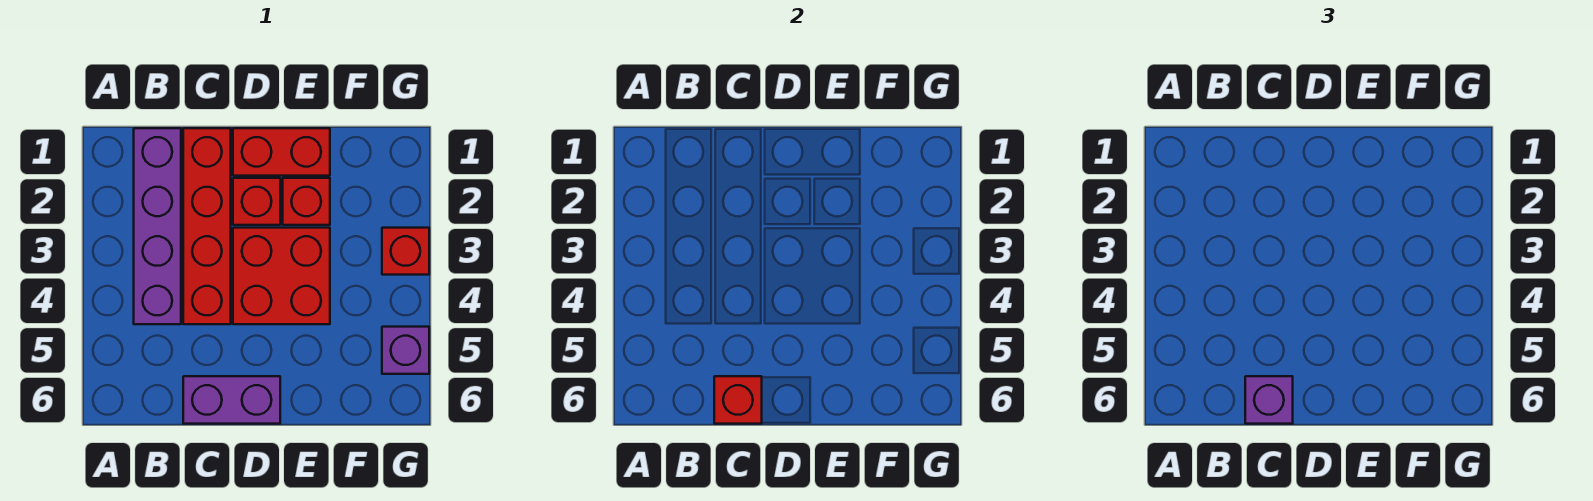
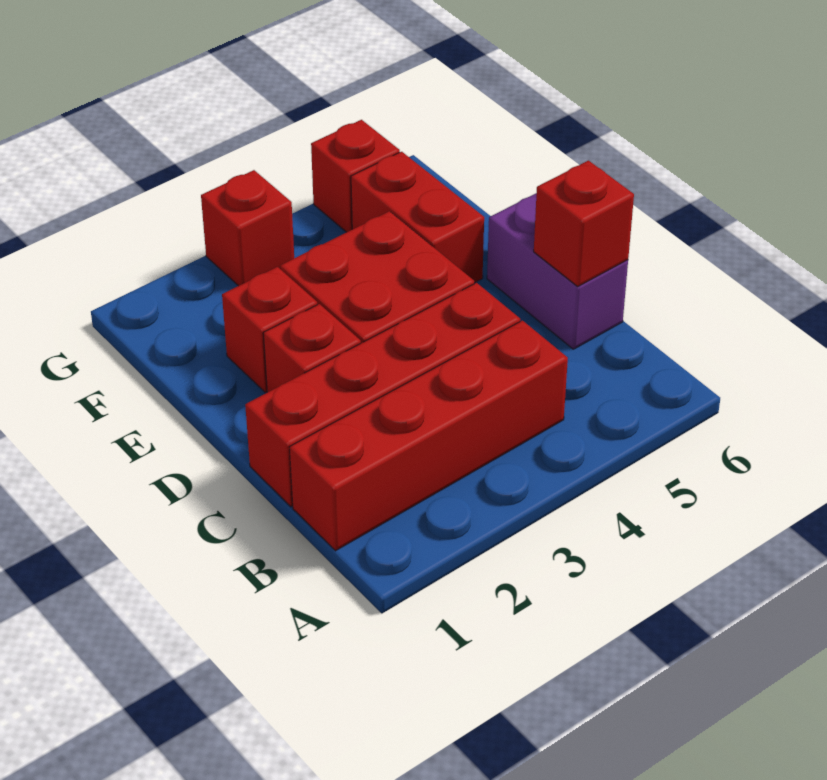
purple brick B1:B4 level 1 -> red brick B1:B4 level 1
purple brick C6 level 3 -> none
red brick D1:E1 level 1 -> red brick E5:F5 level 1
purple brick G5 level 1 -> red brick G5 level 1

